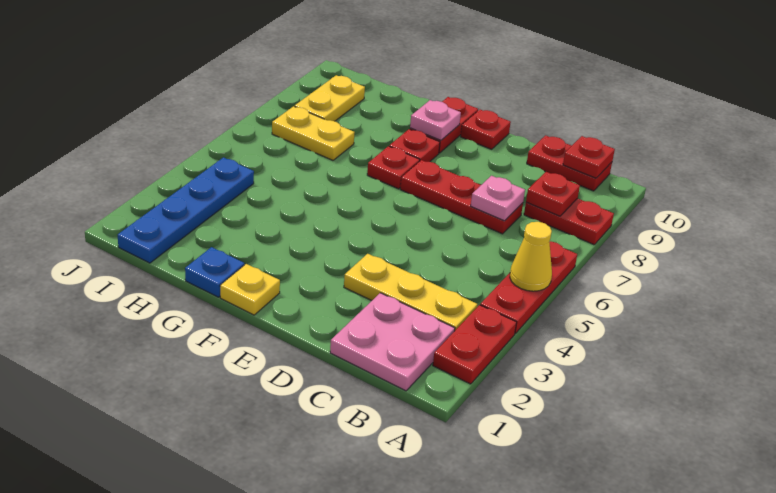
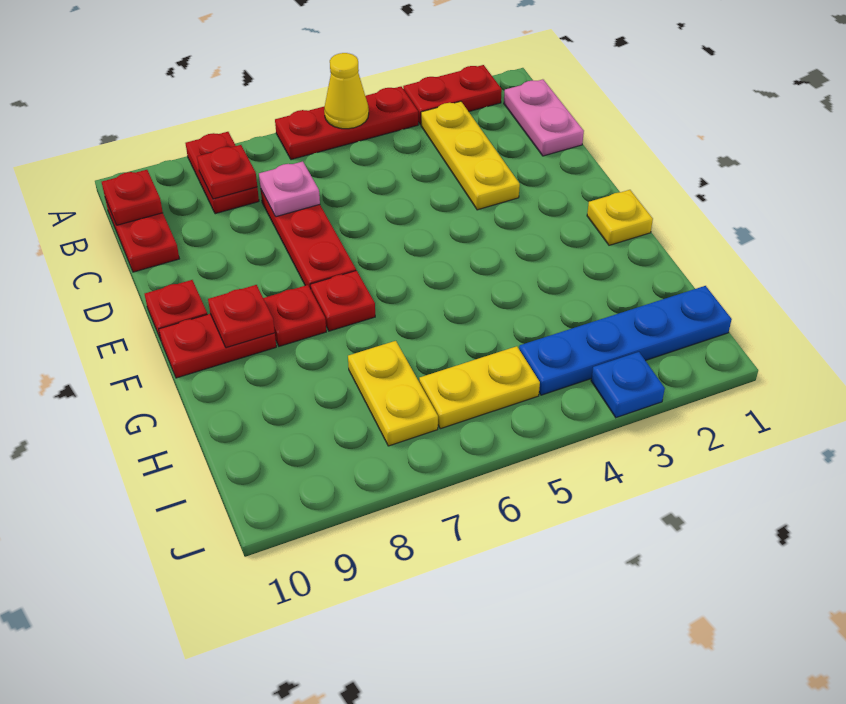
pink plate B1:C2 level 1 -> pink plate B1:C1 level 1
pink plate F9 level 2 -> red plate F9 level 2
blue plate G1 level 1 -> blue plate J3 level 1
yellow plate I8:I9 level 1 -> yellow plate I5:I6 level 1

